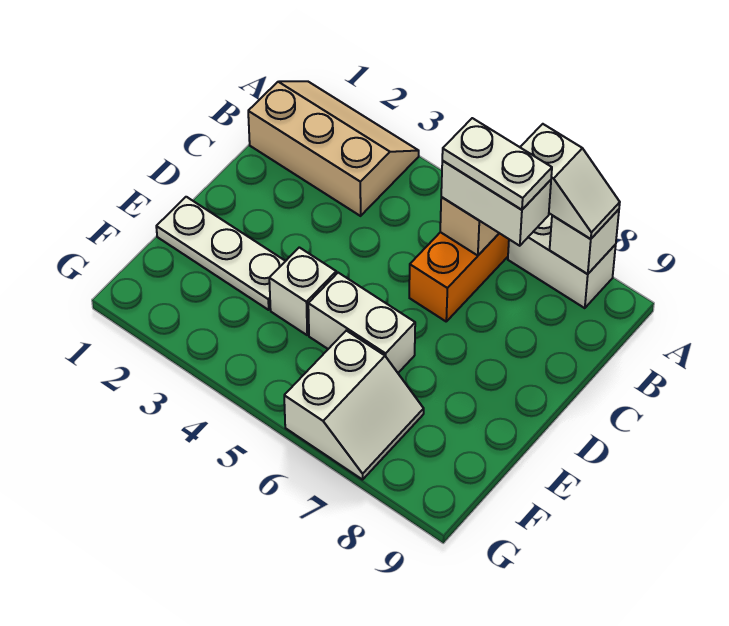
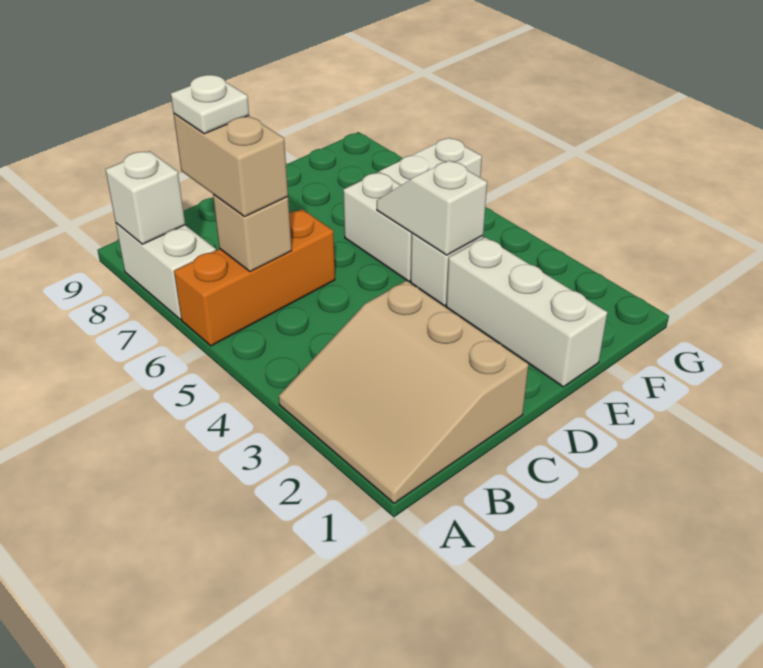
tan slope A1:B3 level 1 top B -> tan slope A1:C3 level 1 top C
white slope A7:A8 level 3 top 7 -> white slope E4:E5 level 2 top 4
white brick B6:B7 level 3 -> tan brick B6:B7 level 3
white plate B6:B7 level 4 -> white plate B7 level 4
white plate E1:E3 level 1 -> white brick E1:E3 level 1

